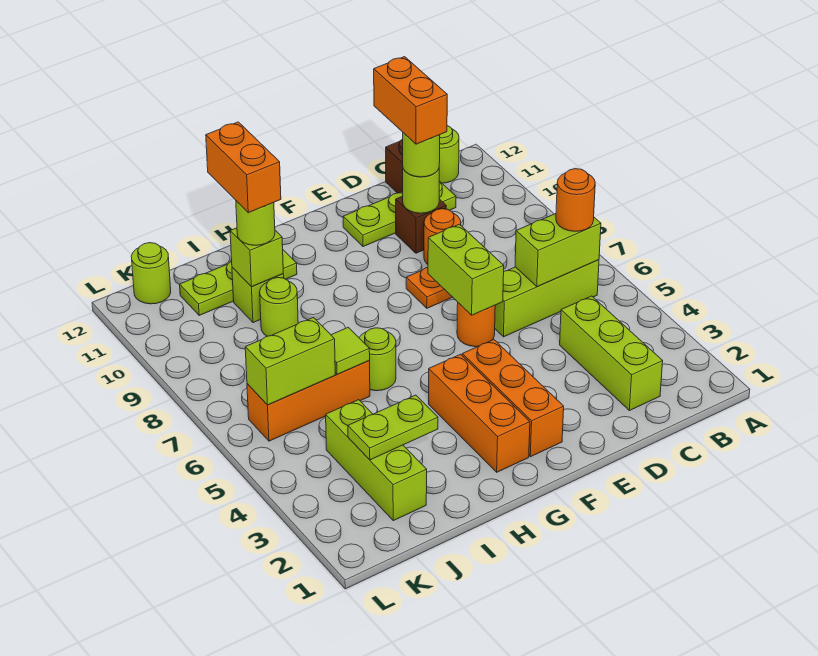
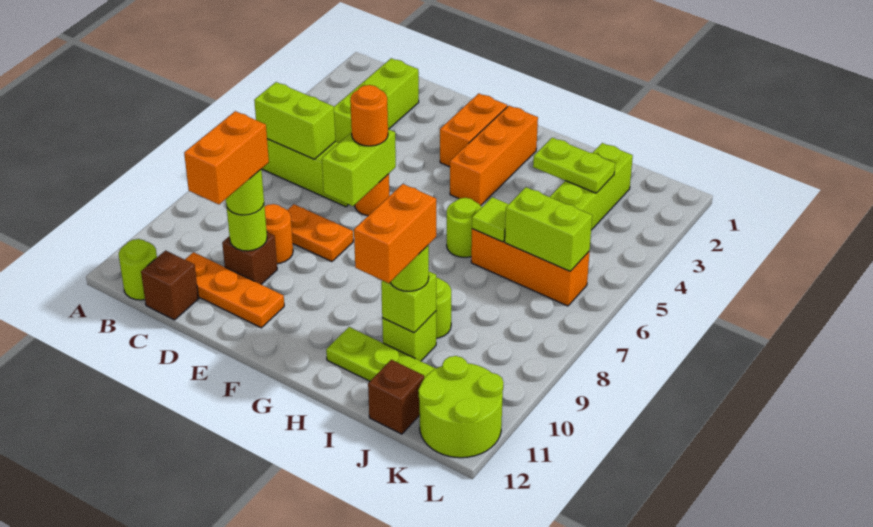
orange round brick B6 level 3 -> orange round brick E6 level 3
lime plate C11:E11 level 1 -> orange plate C11:E11 level 1
orange brick F2:F4 level 1 -> orange brick F2:F3 level 1
none -> brown brick J12 level 1
lime round brick K12 level 1 -> lime round brick K11:L12 level 1

